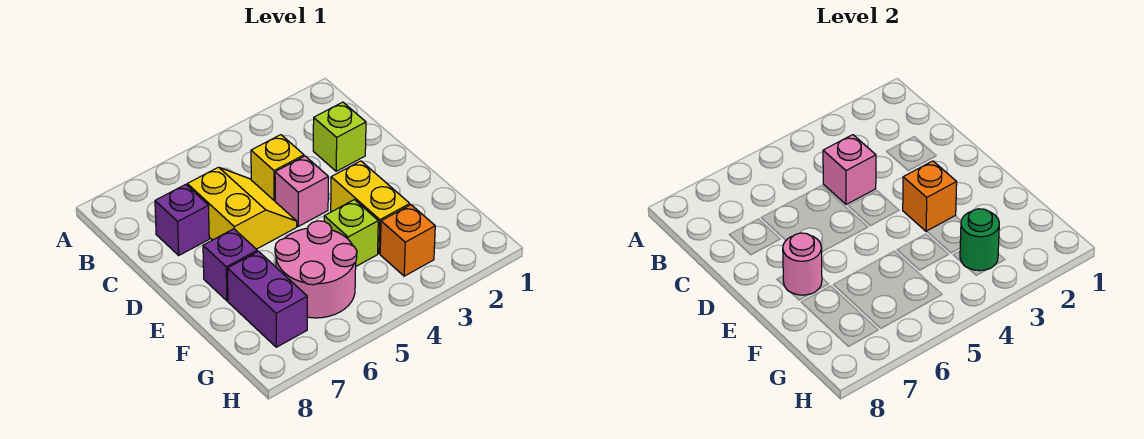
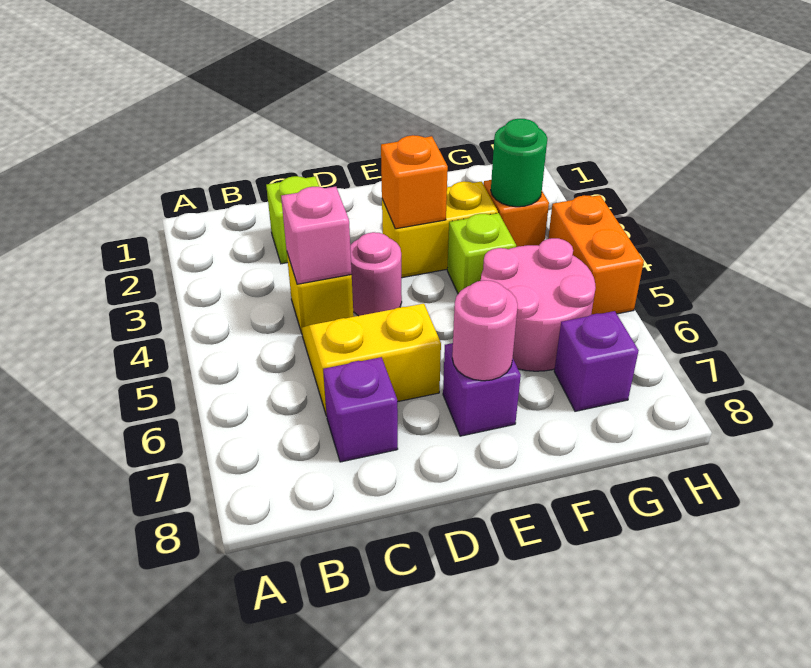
pink brick D4 level 1 -> pink round brick D4 level 1
purple brick F7:G7 level 1 -> purple brick G7 level 1
none -> orange brick H4:H5 level 1

